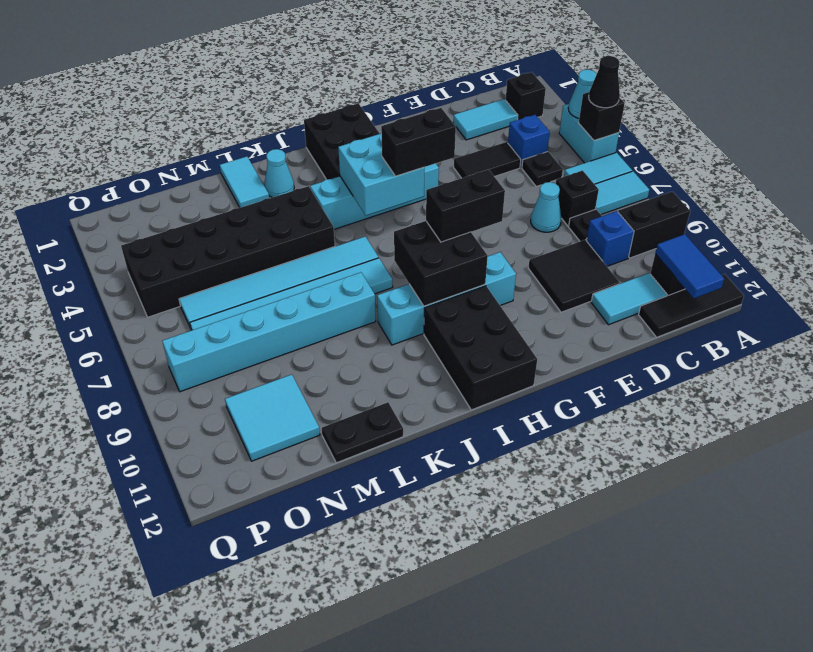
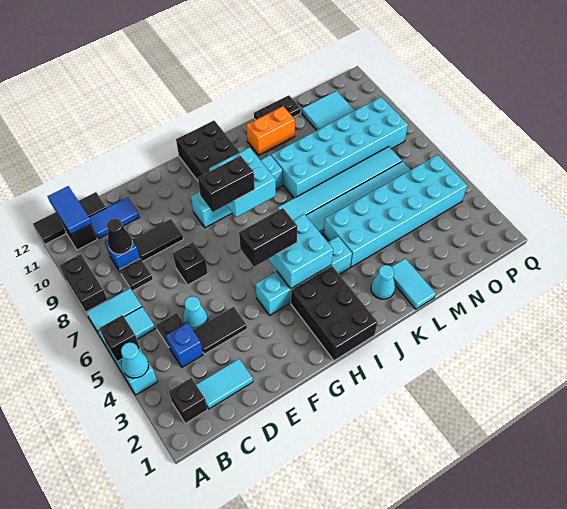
black cone A5 level 3 -> black cone C9 level 2
black brick A9:B9 level 1 -> black brick A8:A9 level 1
black brick C7 level 1 -> black brick E7 level 1
cyan tile C11:D11 level 1 -> blue tile C11:D11 level 1
cyan cone D7 level 1 -> cyan cone D5 level 1
black tile D9:E10 level 1 -> black tile D9:E9 level 1
black brick H8:I9 level 2 -> cyan brick H8:I9 level 2
black brick K4:P5 level 1 -> cyan brick K4:P5 level 1
cyan brick K8:P8 level 1 -> cyan brick K8:P9 level 1
none -> orange brick K11:L11 level 1

